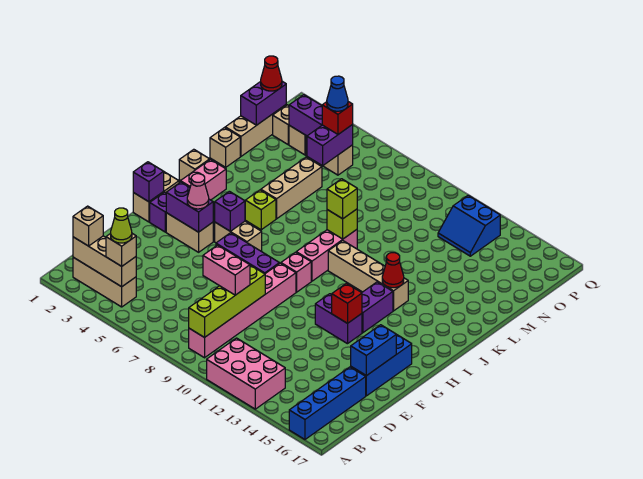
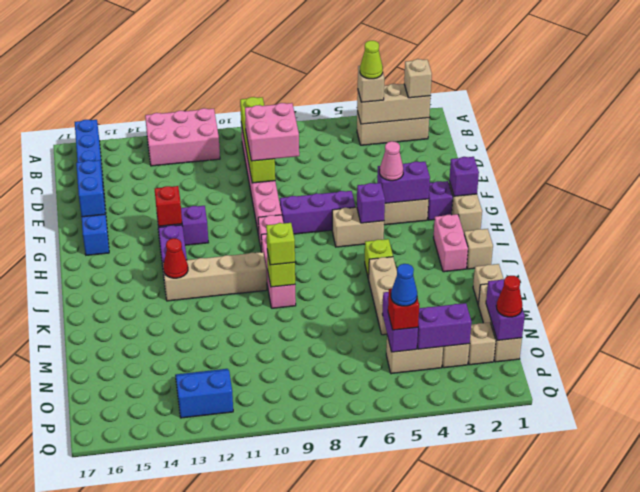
pink brick D8:D9 level 3 -> pink brick D8:E9 level 3

